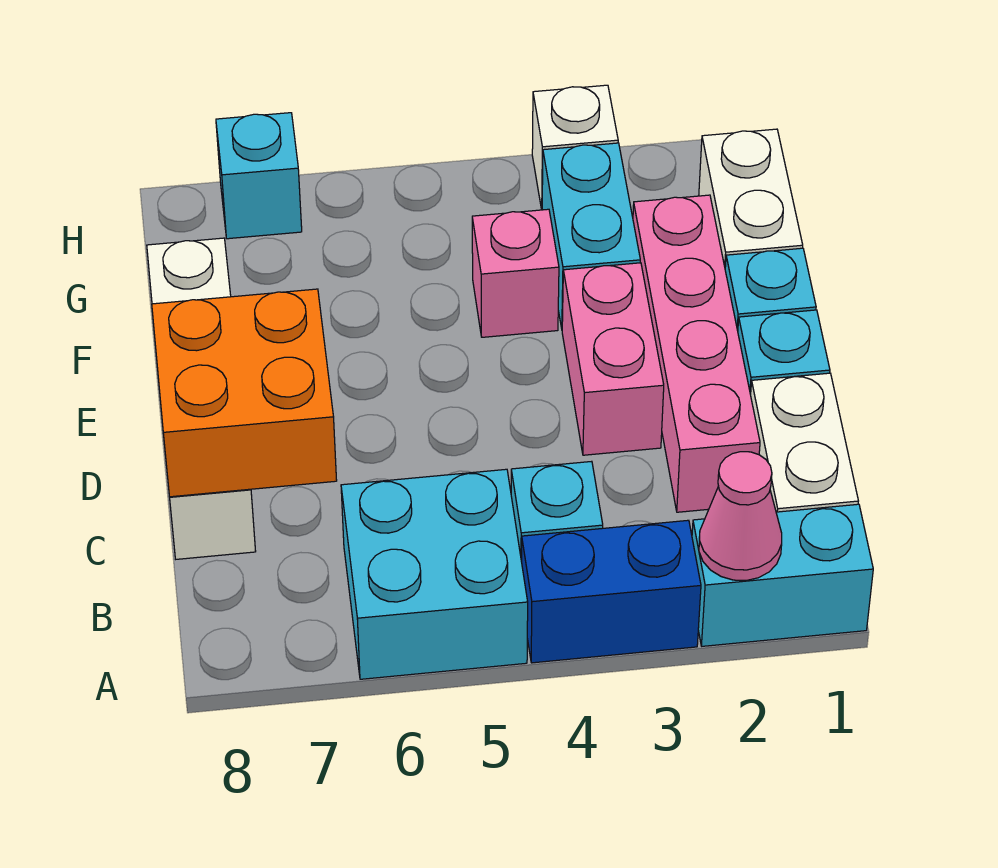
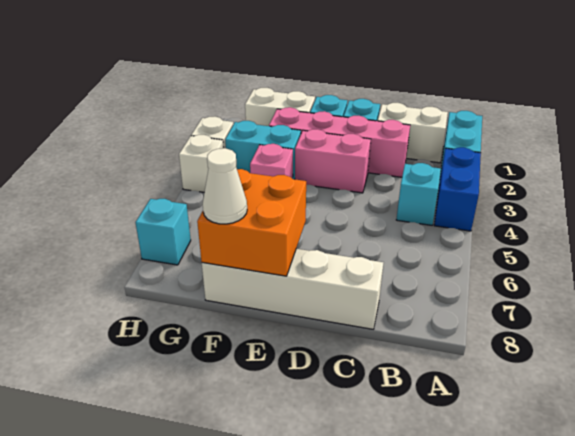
pink cone A2 level 2 -> none
cyan brick A5:B6 level 1 -> none
orange brick C7:D8 level 2 -> orange brick E7:F8 level 2
none -> white cone F8 level 3
none -> white brick H4 level 1

